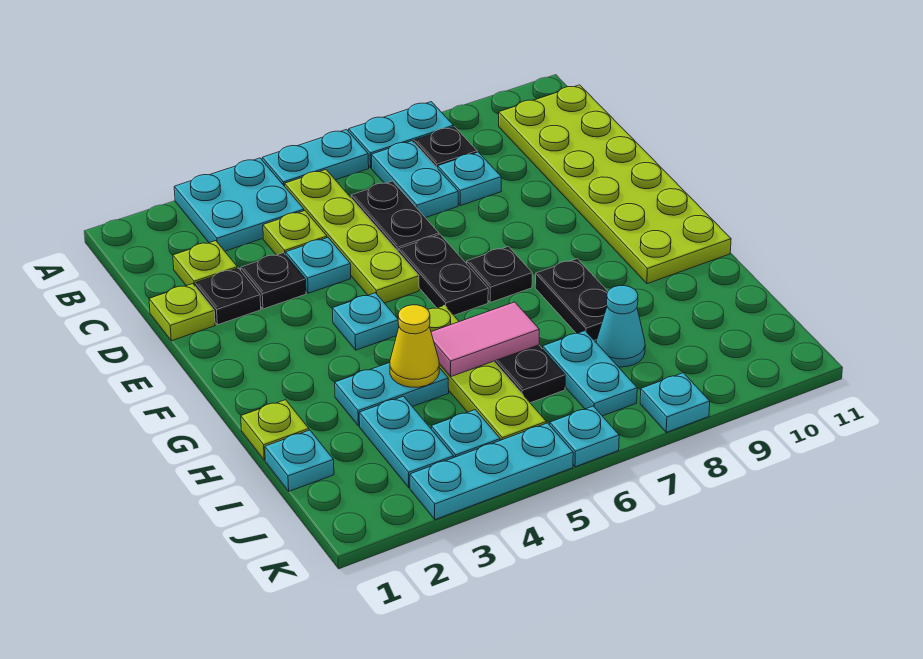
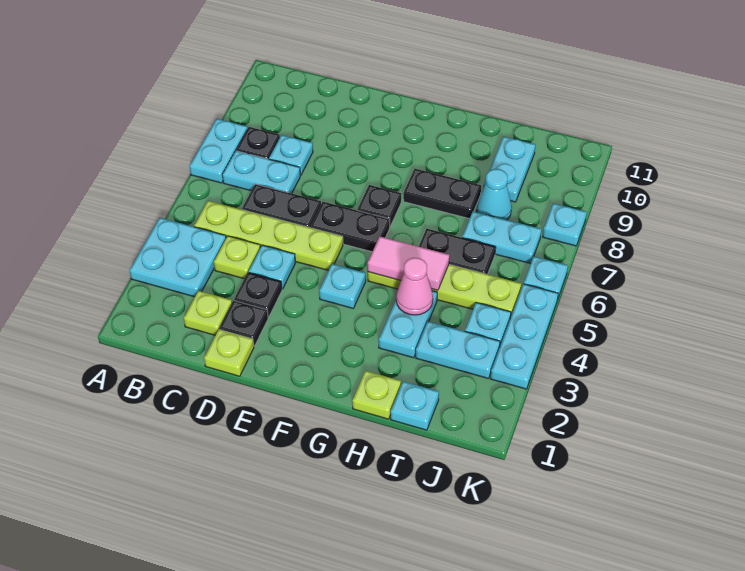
cyan plate A5:A6 level 1 -> cyan plate I9:I10 level 1
lime plate B10:G11 level 1 -> none
yellow cone H4 level 2 -> pink cone H4 level 2
pink tile H5:H6 level 2 -> pink tile G5:H5 level 2

